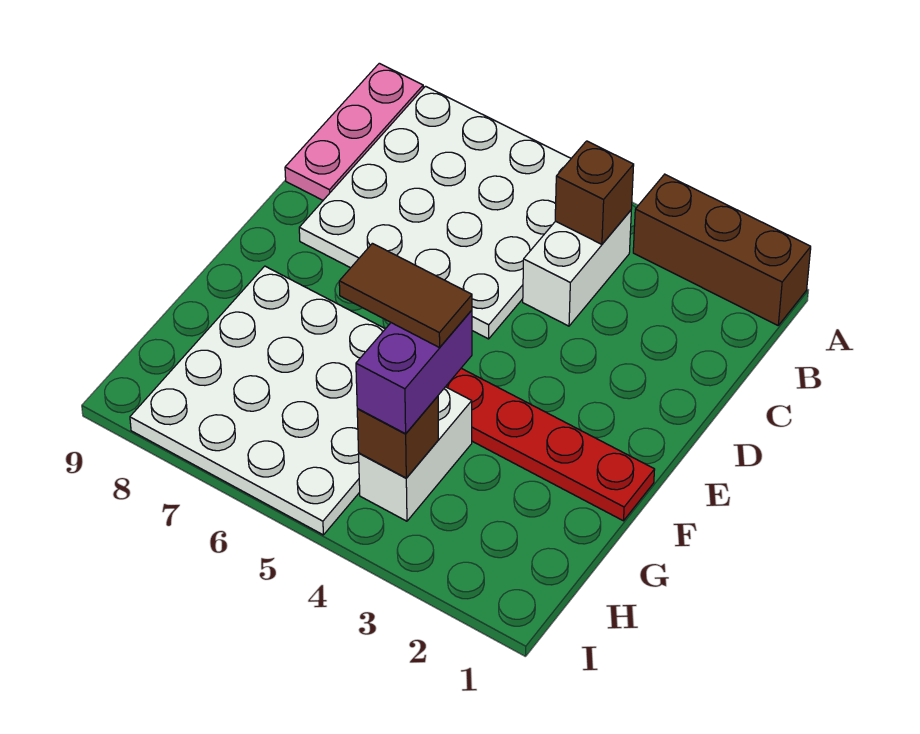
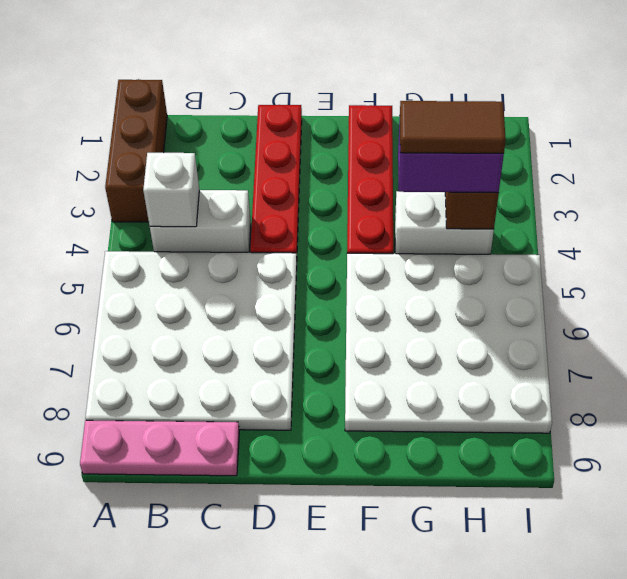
brown brick B4 level 2 -> white brick B4 level 2
none -> red plate D1:D4 level 1
brown tile G4:G5 level 4 -> brown tile G4:H4 level 4

